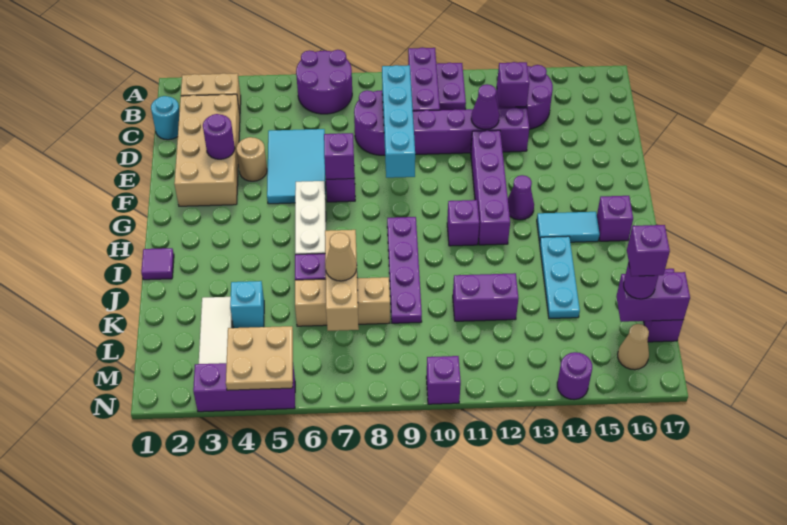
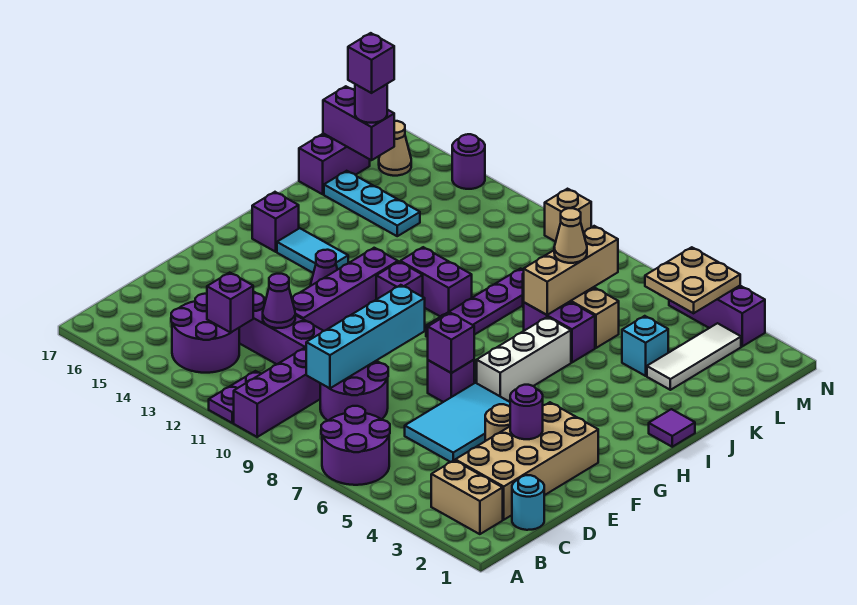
cyan plate I14:K14 level 1 -> cyan plate K14:K16 level 1
purple brick K11:K12 level 1 -> purple brick I10:I11 level 1
purple brick N10 level 1 -> tan brick N10 level 1

